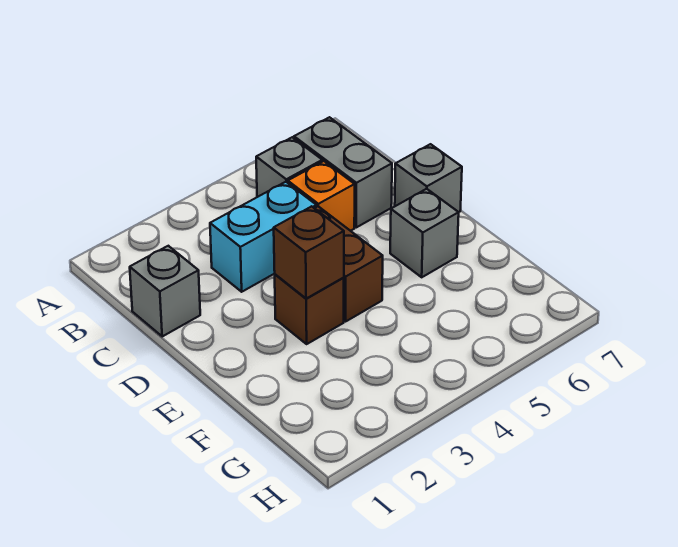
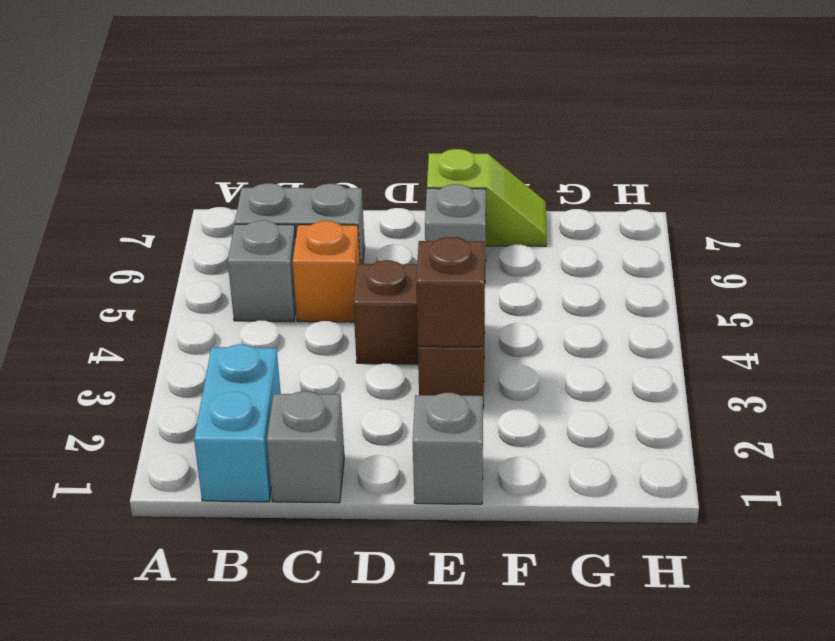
cyan brick C3:C4 level 1 -> cyan brick B1:B2 level 1
grey brick D7 level 1 -> grey brick E1 level 1
none -> lime slope E7:F7 level 1 top E

